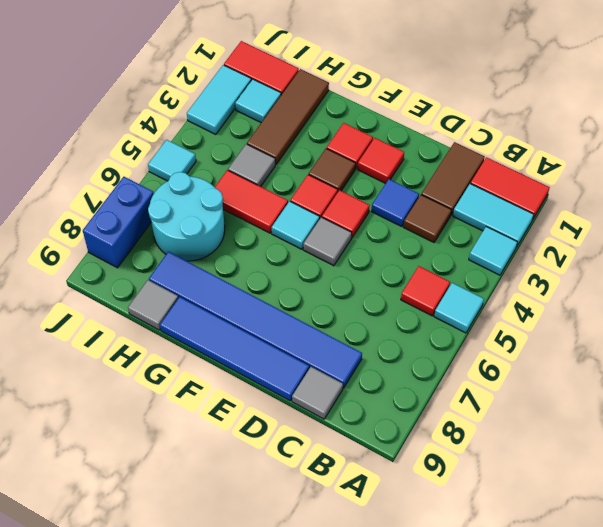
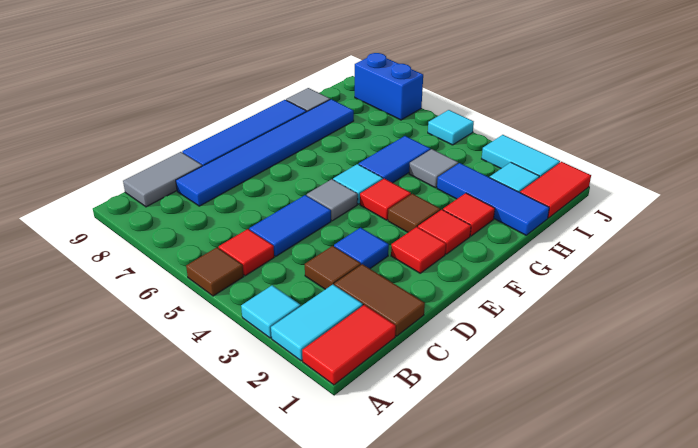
cyan tile A5 level 1 -> brown tile A5 level 1
none -> blue tile C5:D5 level 1
grey tile C9 level 1 -> grey tile B9:C9 level 1
red tile E4 level 1 -> red tile G2 level 1
red tile G5:H5 level 1 -> blue tile G5:H5 level 1
brown tile H1:H3 level 1 -> blue tile H1:H3 level 1
cyan round brick H6:I7 level 1 -> none

